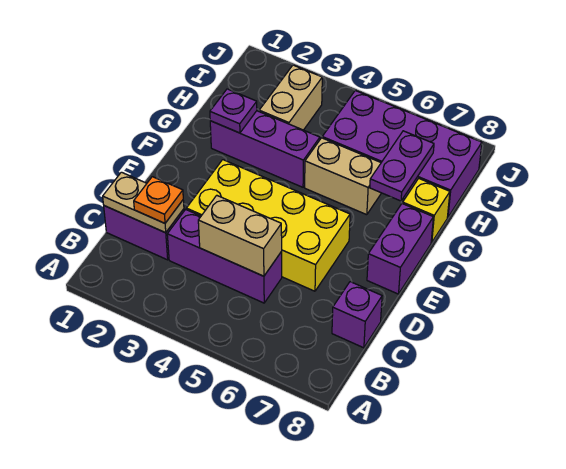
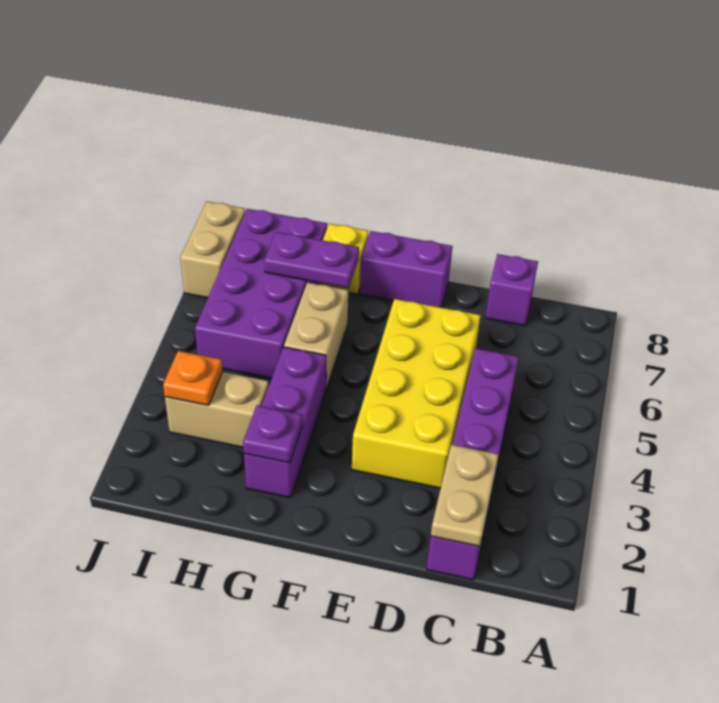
orange plate C2 level 3 -> orange plate I3 level 2
tan brick C4:C5 level 2 -> tan brick J7:J8 level 1

